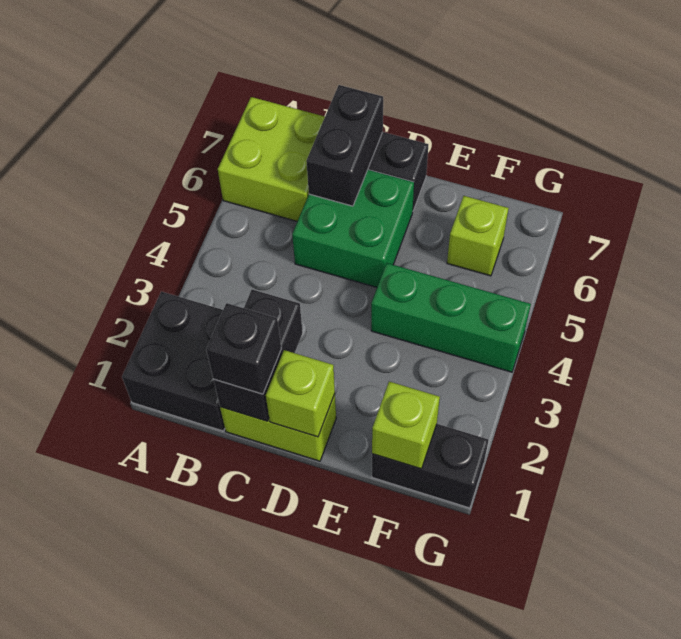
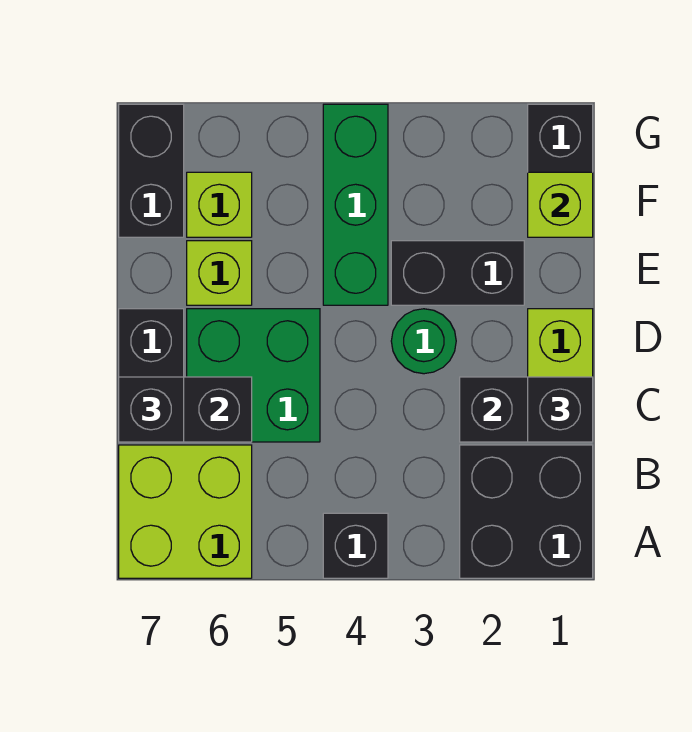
none -> black brick A4 level 1
none -> black brick C7 level 3
lime brick D1 level 2 -> lime brick E6 level 1
none -> green round brick D3 level 1
none -> black brick E2:E3 level 1
none -> black brick F7:G7 level 1

